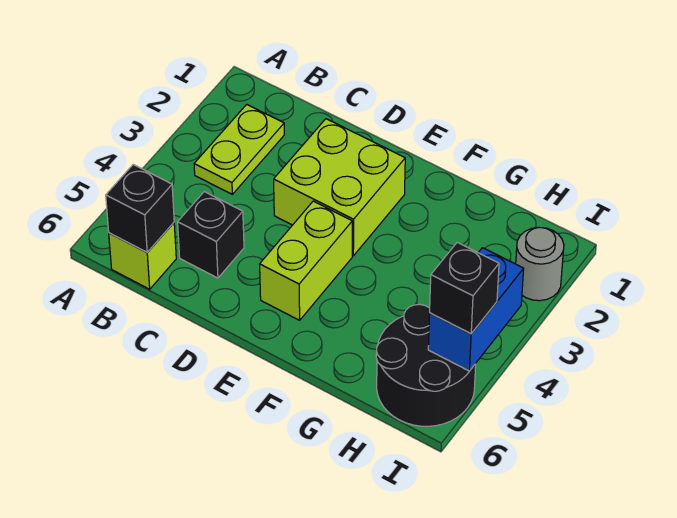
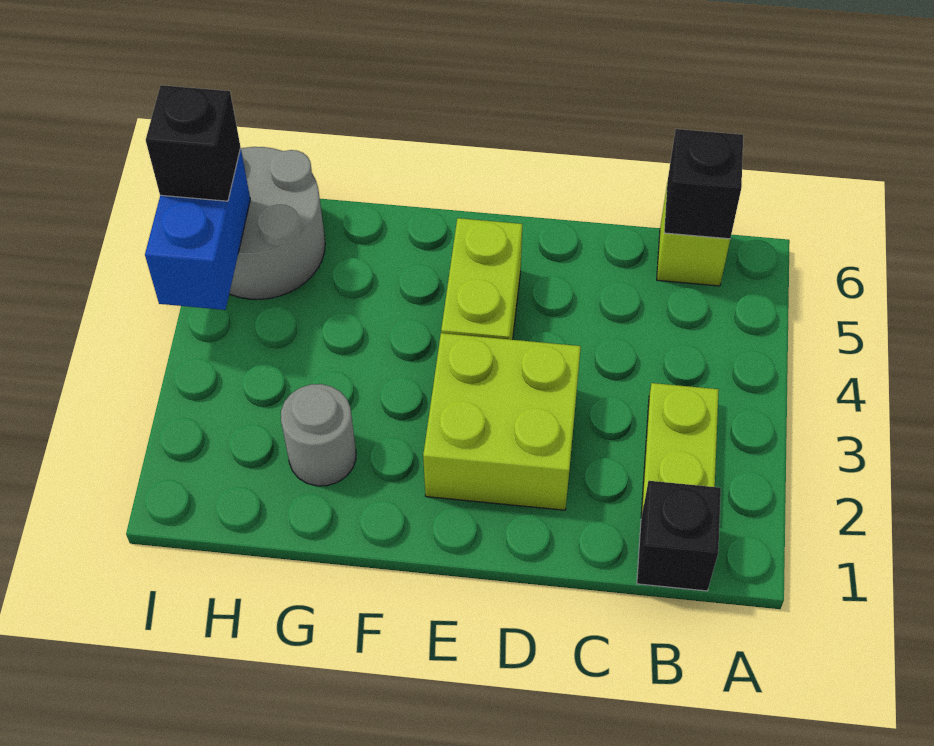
black brick C5 level 1 -> black brick B1 level 1
black round brick H5:I6 level 1 -> grey round brick H5:I6 level 1
grey round brick I2 level 1 -> grey round brick G2 level 1

